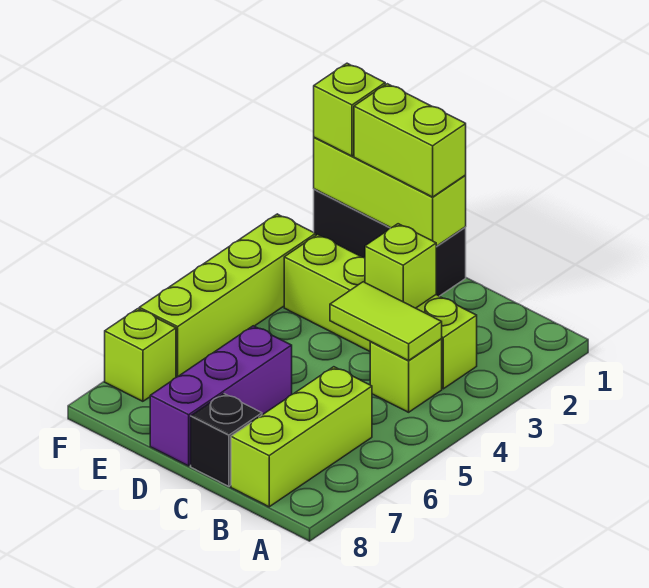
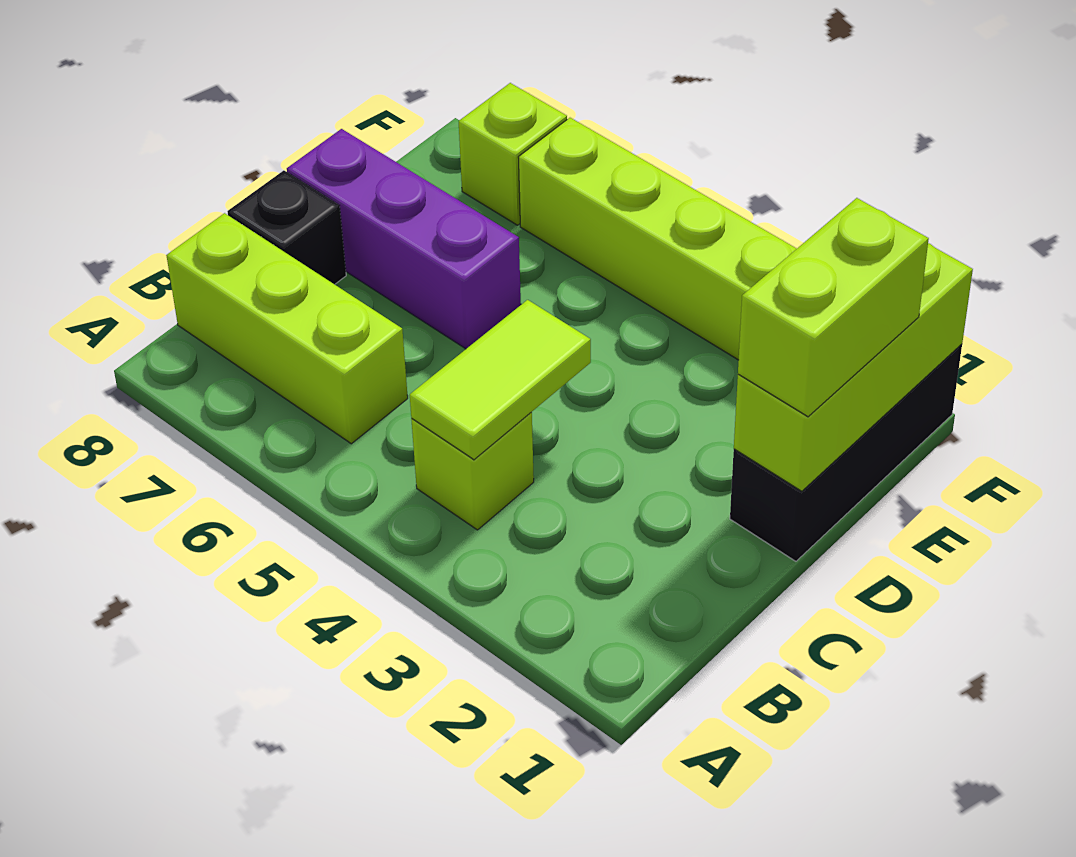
lime brick B3:E3 level 1 -> none
lime brick C3 level 2 -> none
lime brick F1 level 3 -> none

